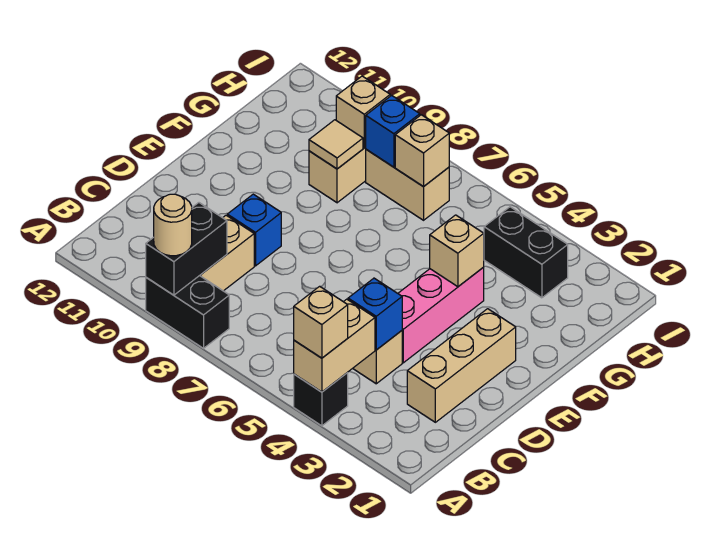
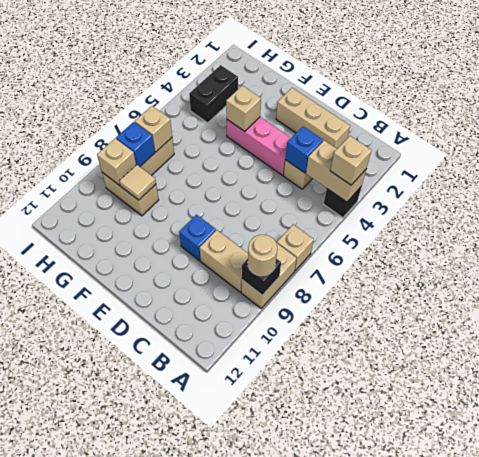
none -> tan brick A7 level 1
black brick A8:A9 level 1 -> tan brick A8:A9 level 1
black brick A9:B9 level 2 -> black brick A9 level 2

